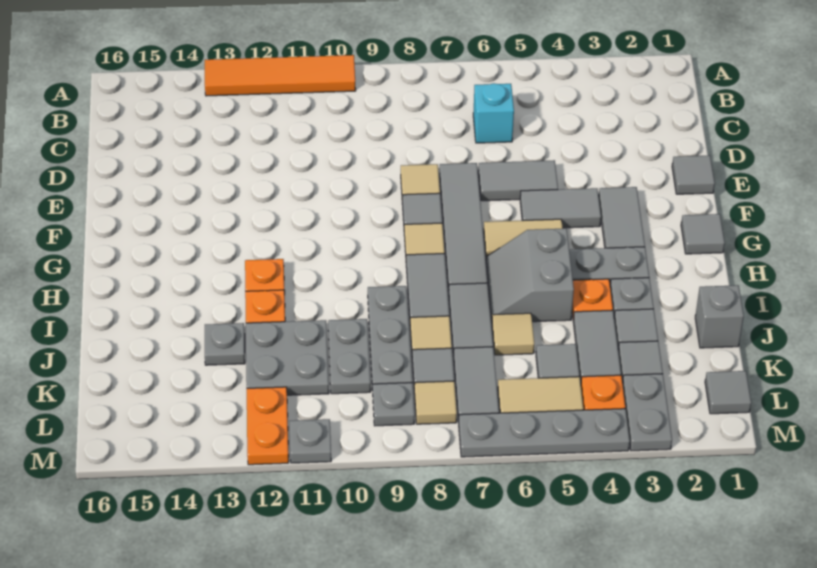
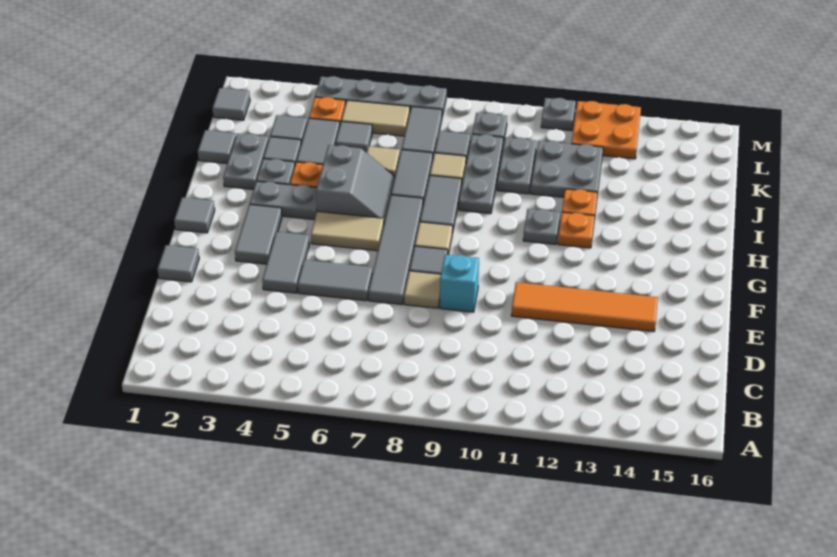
orange tile A10:A13 level 1 -> orange tile E11:E14 level 1
cyan brick C6 level 1 -> cyan brick E9 level 1
grey tile F4:F5 level 1 -> grey tile E4:F4 level 1
grey brick J1 level 1 -> grey tile J1 level 1
grey plate J13 level 1 -> grey plate H11 level 1
grey plate L3:M3 level 1 -> grey plate I2:J2 level 1
tan tile L8 level 1 -> none
orange plate L12:M12 level 1 -> orange plate L12:M13 level 1

